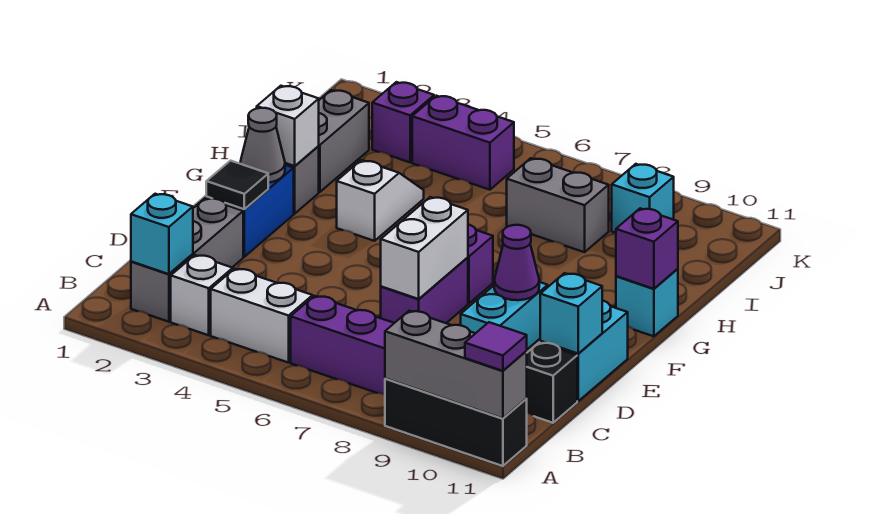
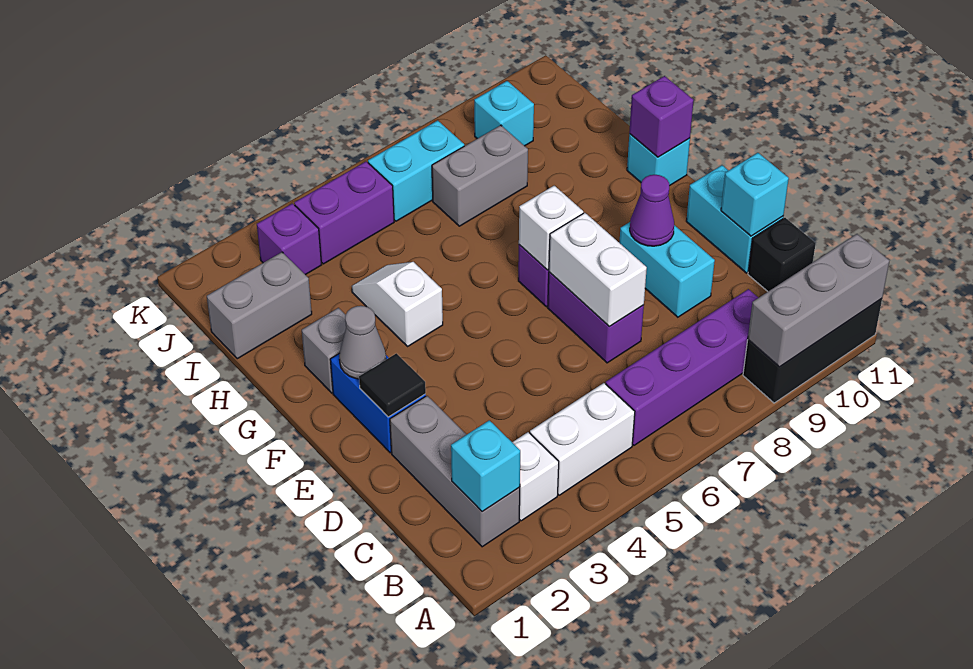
purple tile A11 level 3 -> none
white brick G2 level 2 -> white brick F7 level 2
grey brick H2:I2 level 1 -> grey brick I1:I2 level 1
none -> cyan brick J6:J7 level 1

